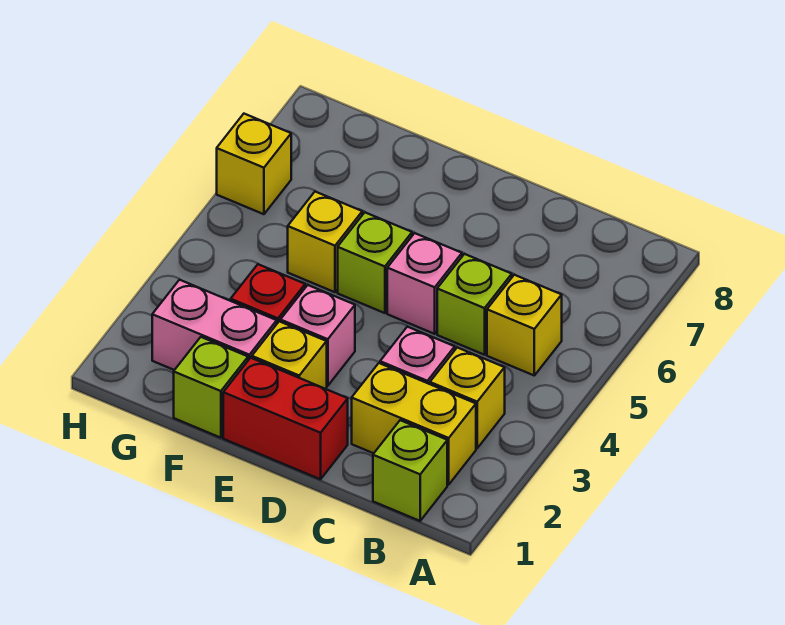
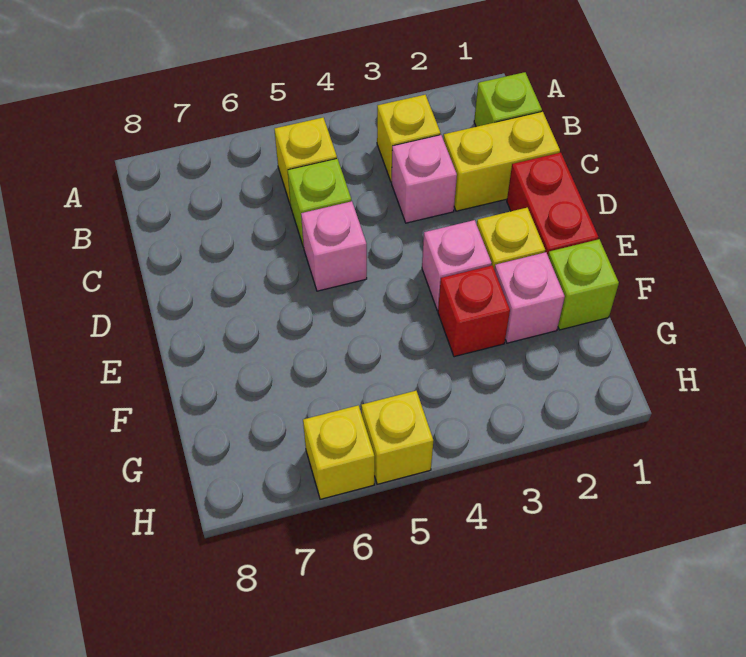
yellow brick B2:C2 level 1 -> yellow brick C1:C2 level 1
lime brick E5 level 1 -> none
pink brick F2:G2 level 1 -> pink brick F2 level 1
yellow brick F5 level 1 -> yellow brick H5 level 1

